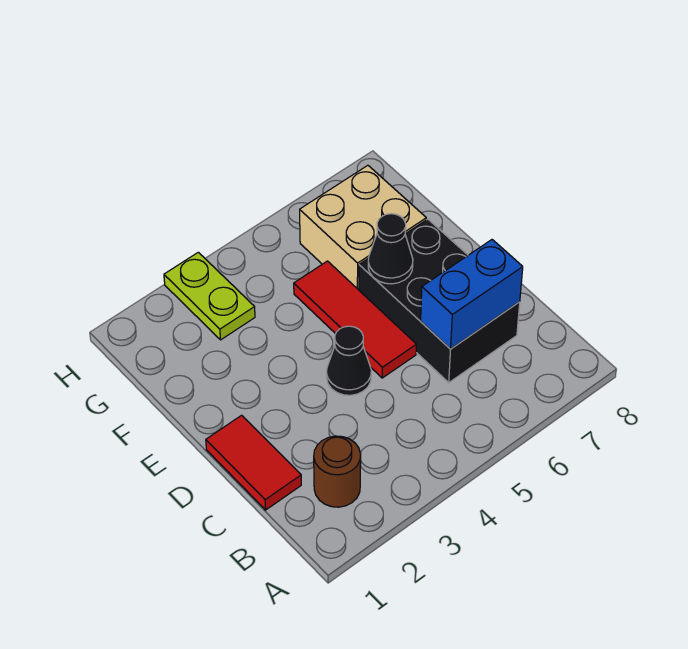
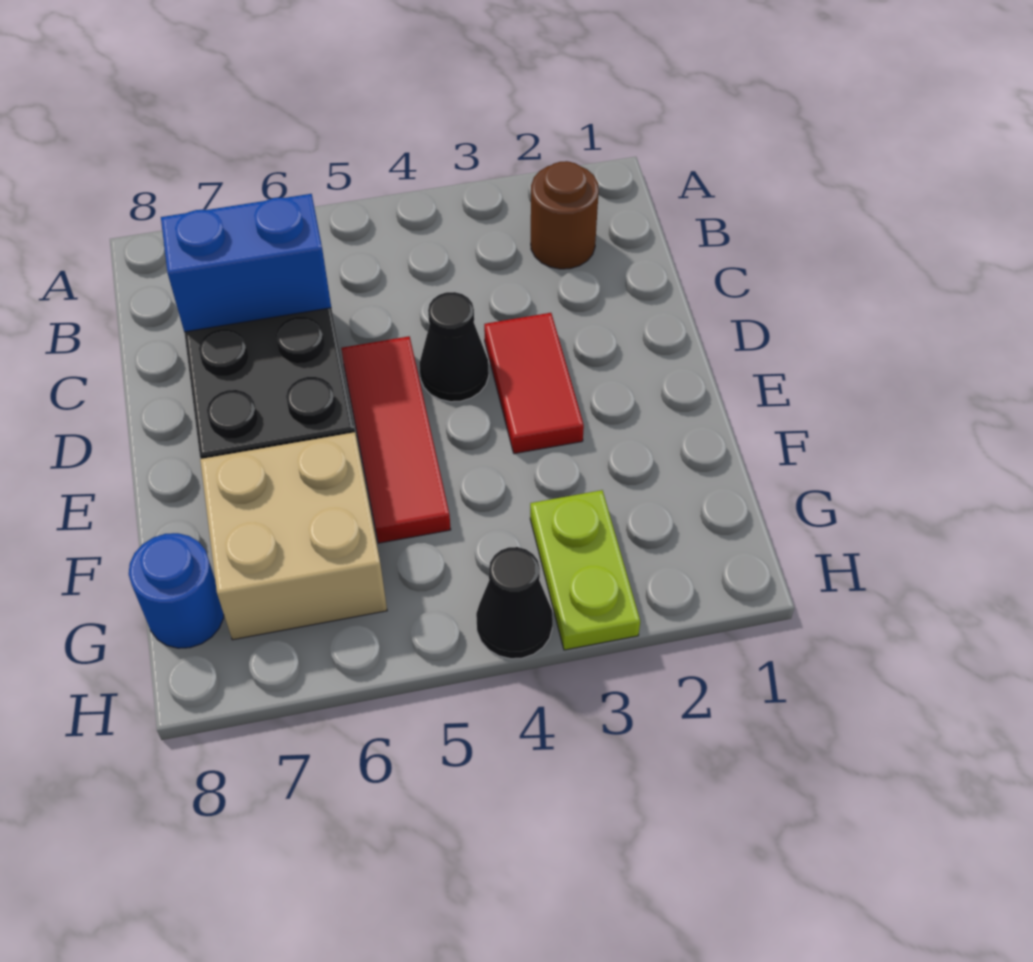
red tile C1:D1 level 1 -> red tile D3:E3 level 1
black cone E6 level 2 -> black cone H4 level 1
none -> blue round brick G8 level 1

